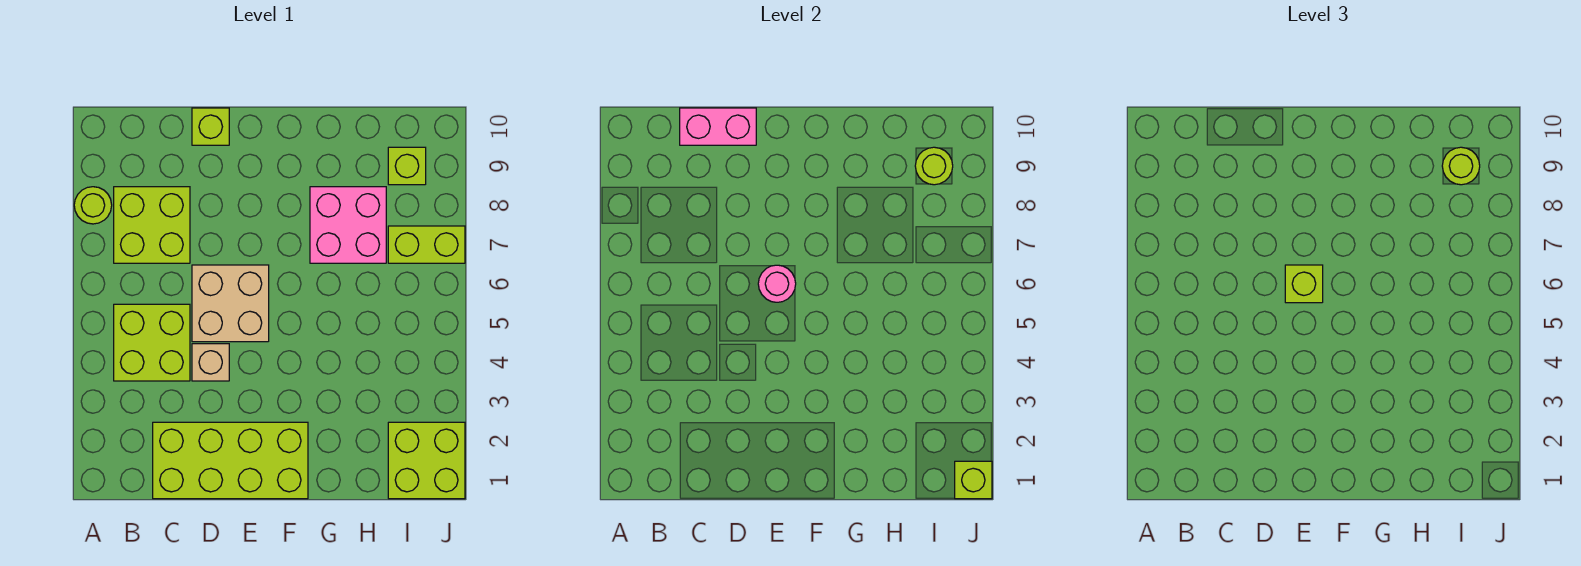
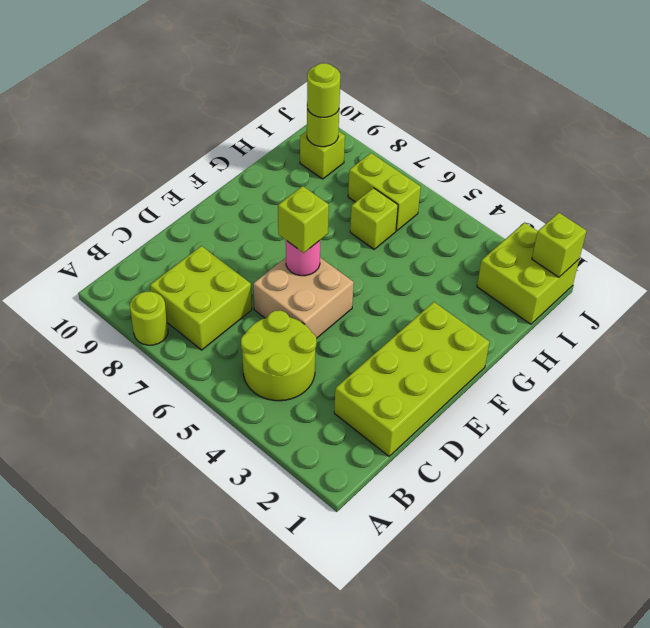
lime brick B4:C5 level 1 -> lime round brick B4:C5 level 1
pink brick C10:D10 level 2 -> none
tan brick D4 level 1 -> none
lime brick D10 level 1 -> lime brick H6 level 1
pink brick G7:H8 level 1 -> none
lime brick I7:J7 level 1 -> lime brick I6:I7 level 1

